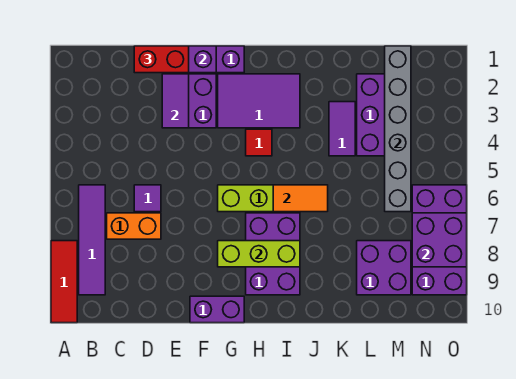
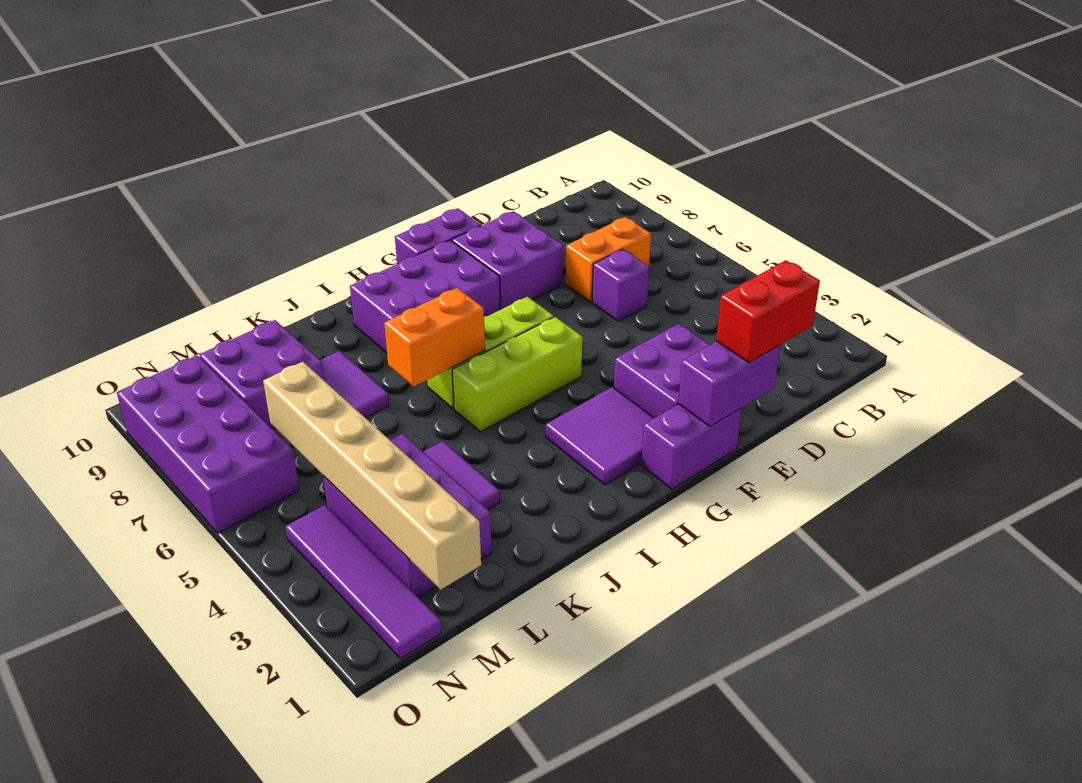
red tile A8:A10 level 1 -> none
purple tile B6:B9 level 1 -> purple tile N1:N4 level 1
purple tile D6 level 1 -> purple brick D6 level 1
purple tile E2:E3 level 2 -> purple tile K7:K8 level 1
purple tile G2:I3 level 1 -> purple tile G2:H3 level 1
lime brick G8:I8 level 2 -> lime brick G5:I5 level 1
red tile H4 level 1 -> none
purple brick H7:I9 level 1 -> purple brick G8:I9 level 1
orange tile I6:J6 level 2 -> orange brick I6:J6 level 2
grey brick M1:M6 level 2 -> tan brick M1:M6 level 2
purple brick N7:O8 level 2 -> purple brick E8:F9 level 1

